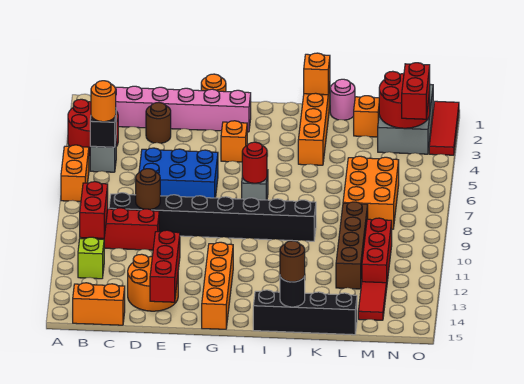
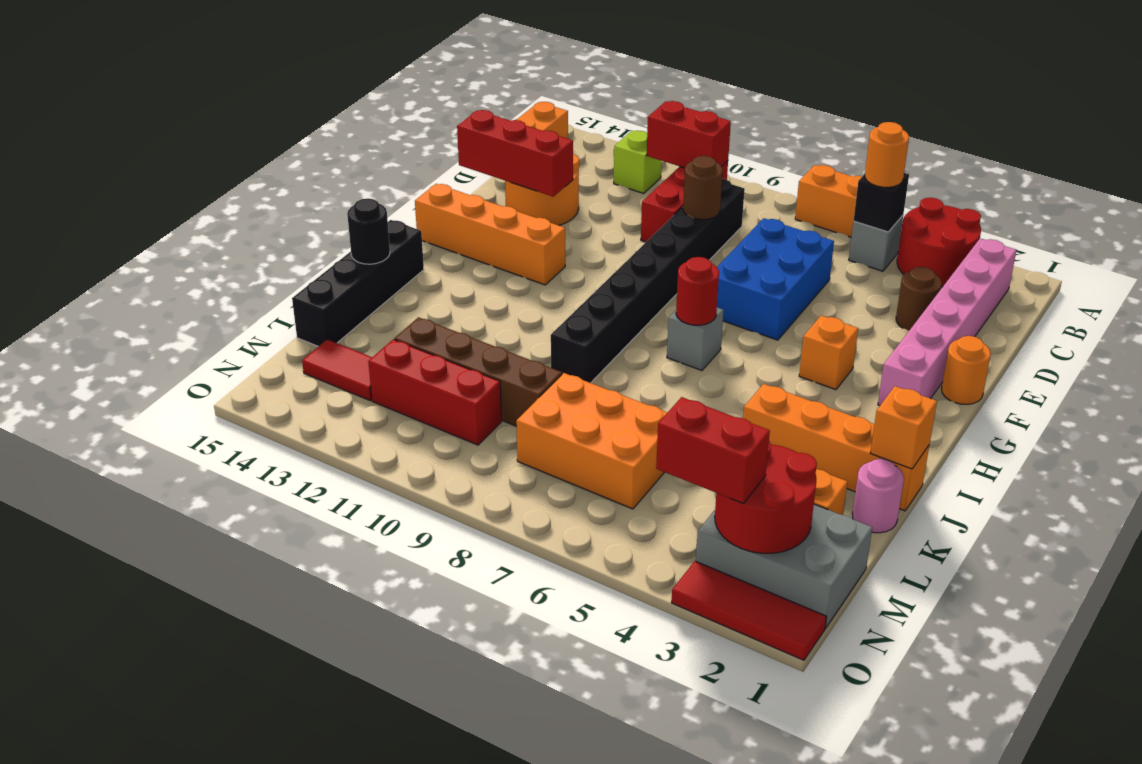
brown round brick J15 level 3 -> none

